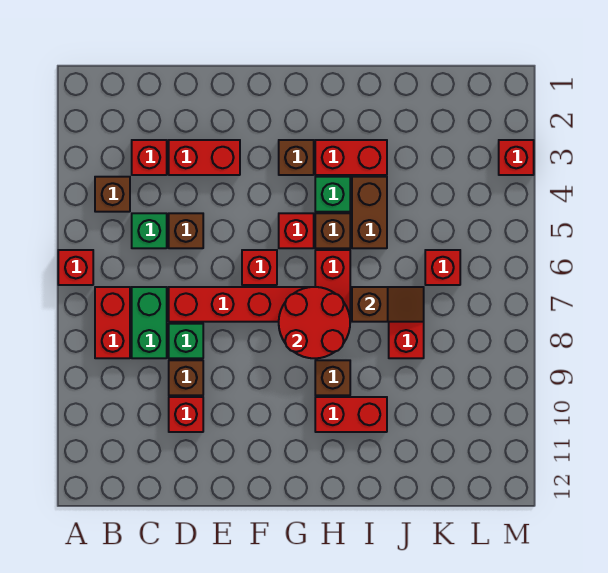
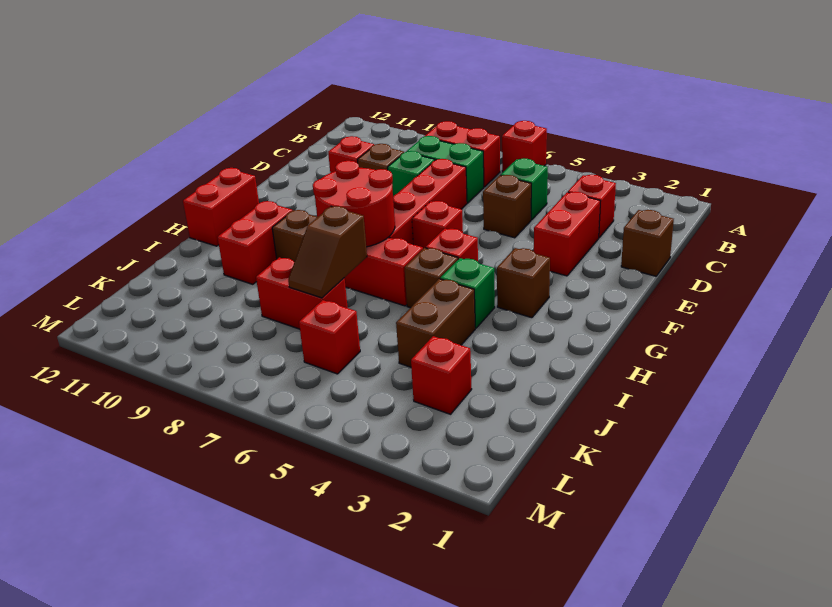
brown brick B4 level 1 -> brown brick D1 level 1
red brick H3:I3 level 1 -> red brick G12:H12 level 1
brown brick I4:I5 level 1 -> brown brick I4:J4 level 1
red brick M3 level 1 -> red brick K3 level 1

